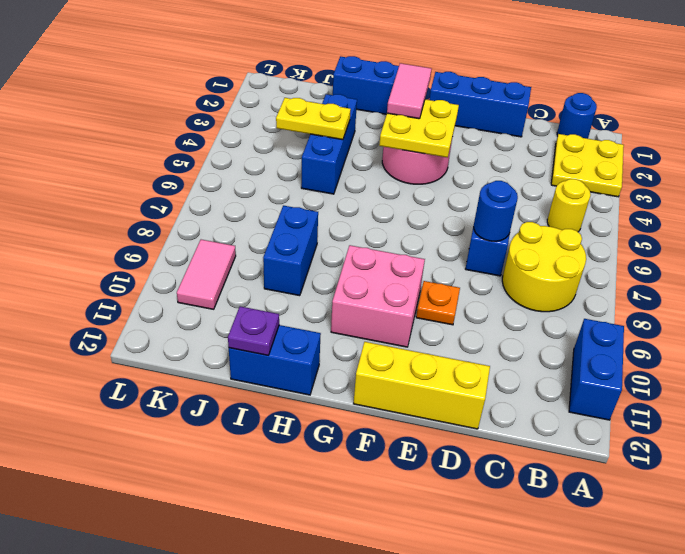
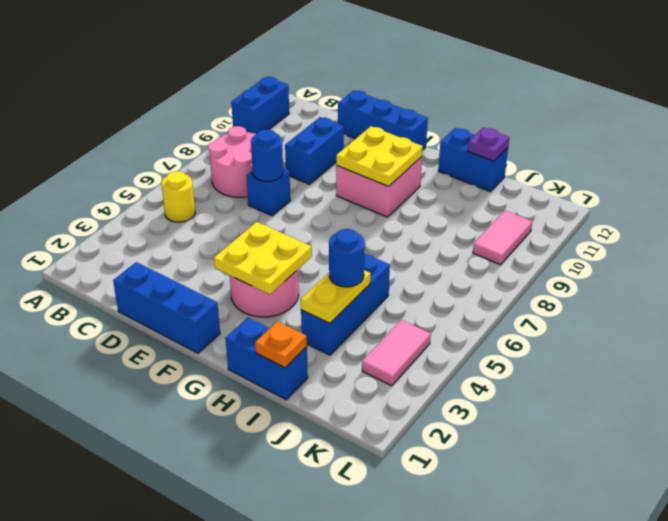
yellow plate A2:B3 level 1 -> yellow plate F9:G10 level 2
blue round brick B1 level 1 -> blue round brick I4 level 3
yellow round brick B7:C8 level 1 -> pink round brick B7:C8 level 1
yellow brick D12:F12 level 1 -> blue brick D12:F12 level 1
orange plate E9 level 1 -> orange plate I1 level 2
pink tile G2:G3 level 3 -> pink tile K3:K4 level 1
yellow plate I4:J4 level 2 -> yellow plate I3:I4 level 2
blue brick I8:I9 level 1 -> blue brick D9:D10 level 1

